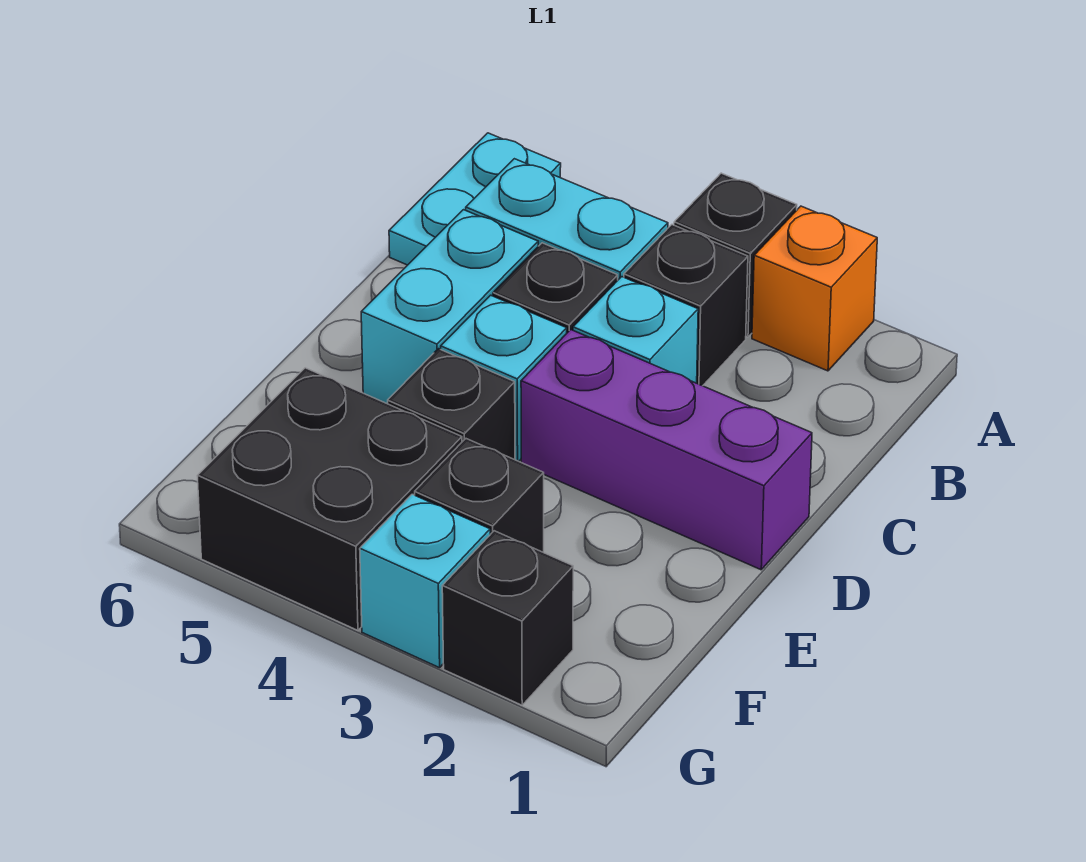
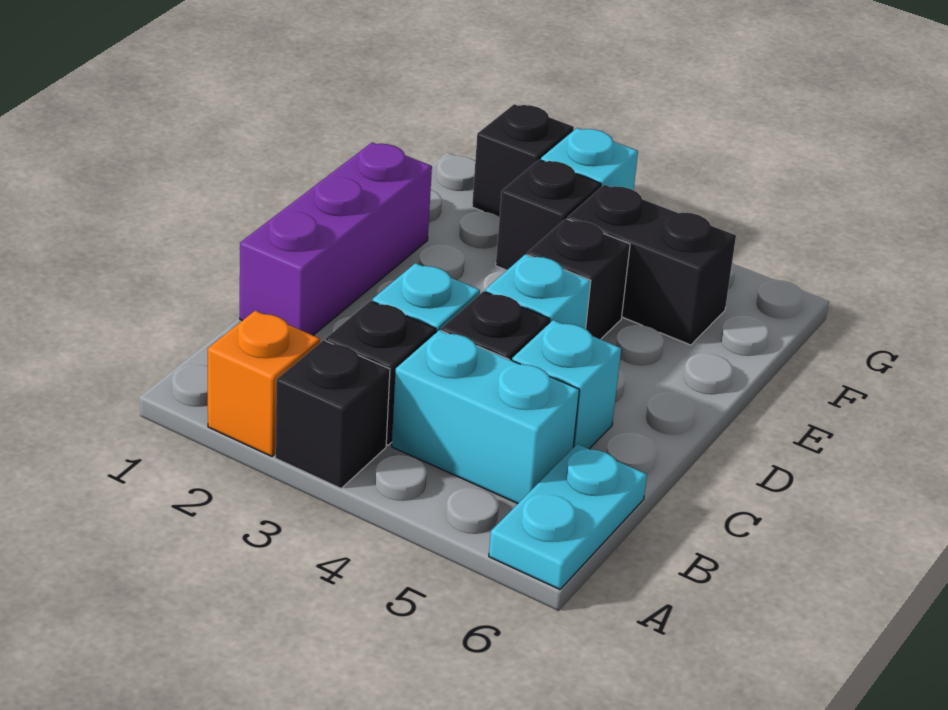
cyan brick C5:D5 level 1 -> cyan brick C5 level 1
purple brick D1:D3 level 1 -> purple brick C1:E1 level 1
black brick F4:G5 level 1 -> black brick F4:F5 level 1

